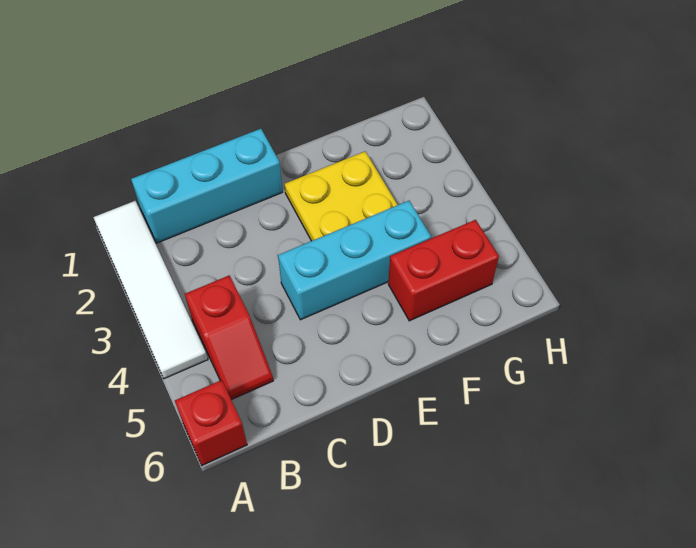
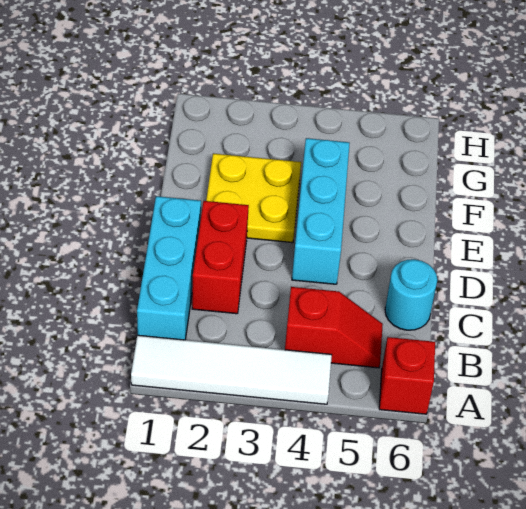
none -> cyan round brick C6 level 1
red brick F5:G5 level 1 -> red brick C2:D2 level 1

